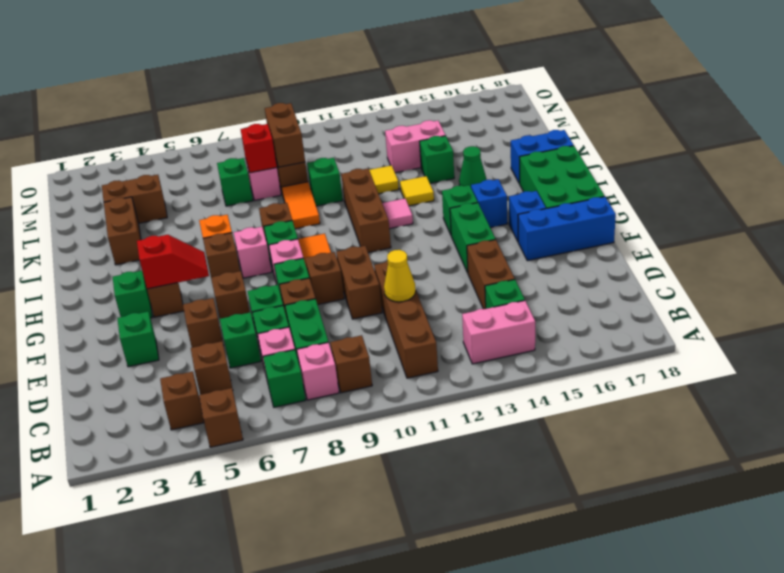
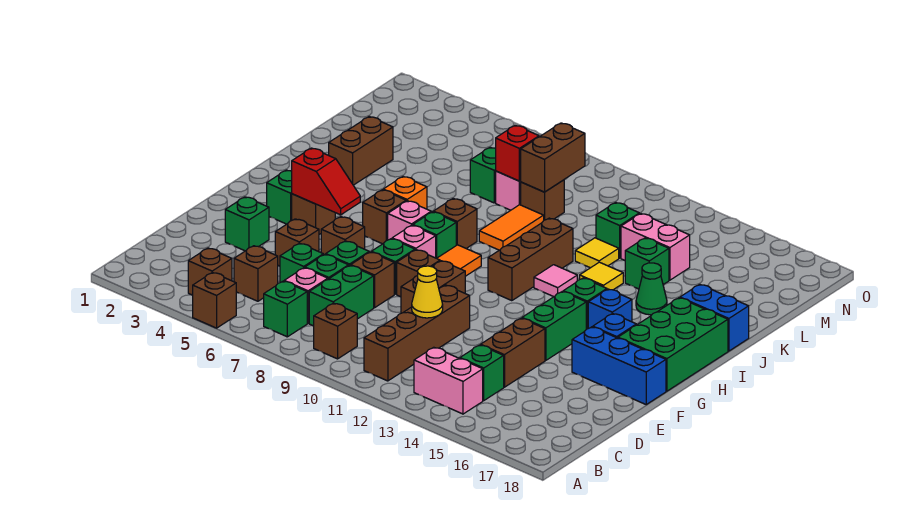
pink brick B8 level 1 -> none
green brick K10 level 1 -> green brick L12 level 1
brown brick L3:L4 level 1 -> none

